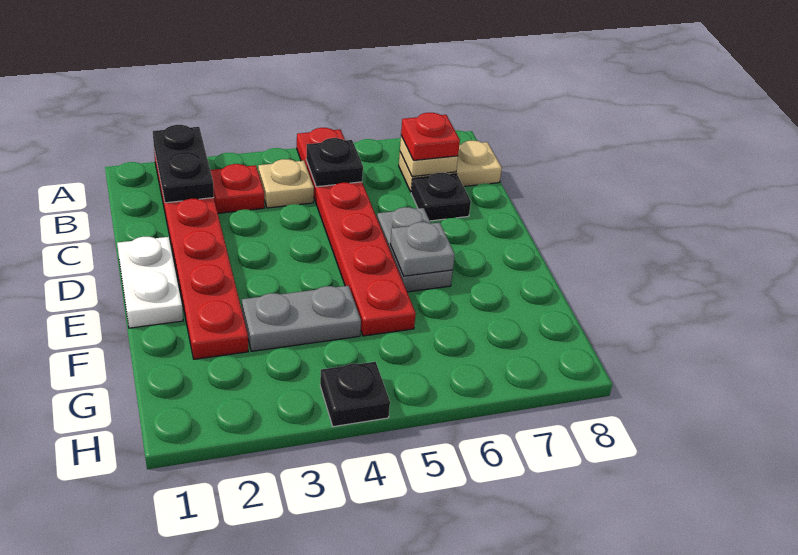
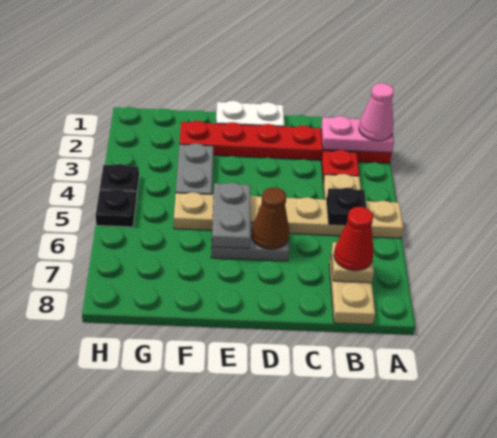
black plate A2:B2 level 2 -> pink plate A2:B2 level 2
none -> pink cone A2 level 3
red plate A5:F5 level 1 -> tan plate A5:F5 level 1
red plate B7 level 3 -> red cone B7 level 3
black plate C7 level 1 -> black plate H5 level 1
none -> brown cone D6 level 2
grey plate E6 level 2 -> grey plate E5:E6 level 2

